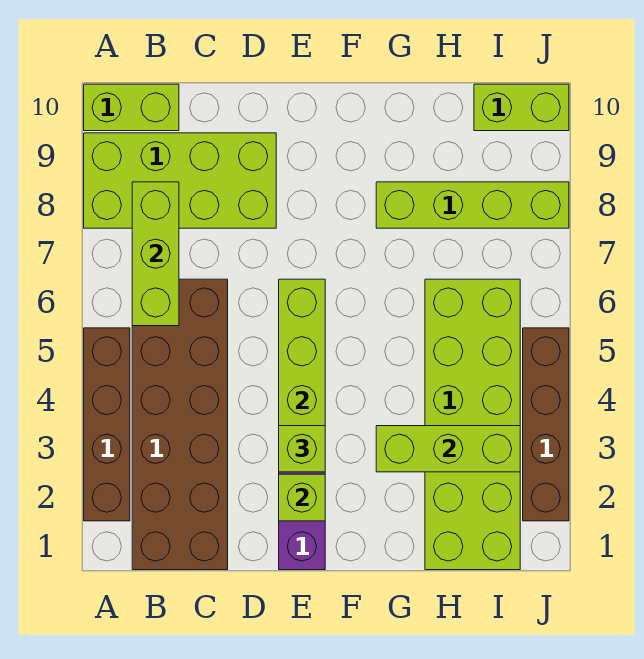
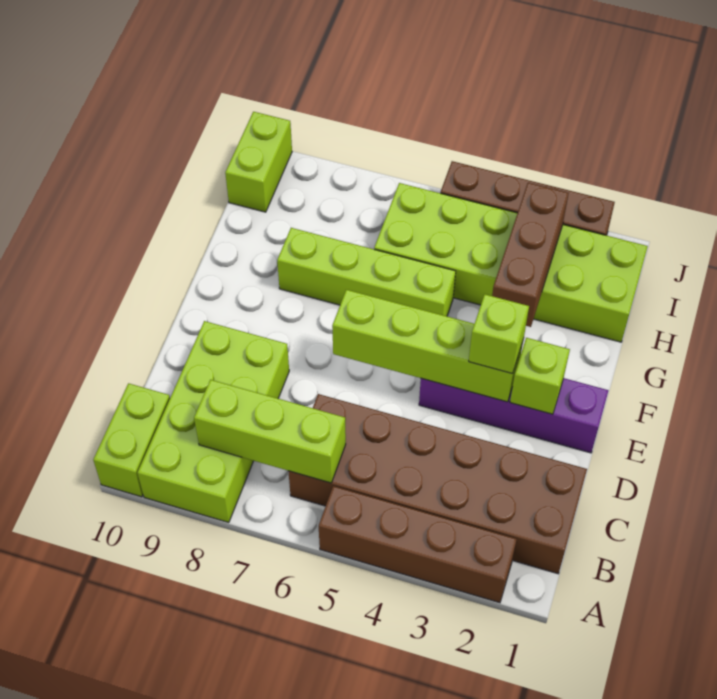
lime brick G3:I3 level 2 -> brown brick G3:I3 level 2
lime brick G8:J8 level 1 -> lime brick G5:G8 level 1

